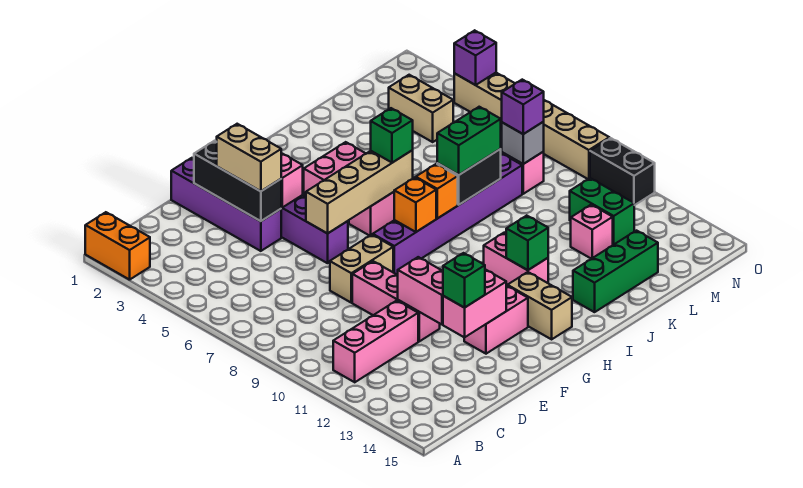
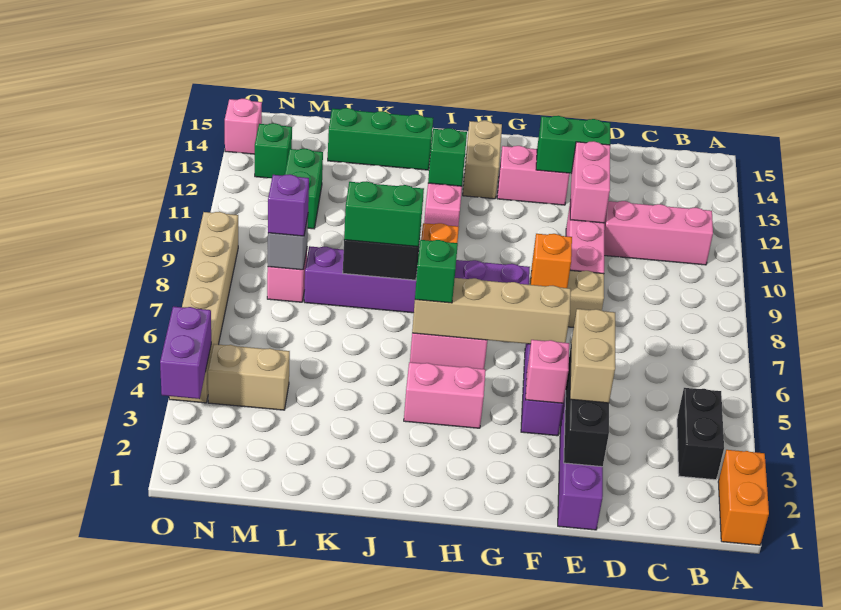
pink brick E13:F13 level 2 -> green brick E13:F13 level 2
green brick E13 level 3 -> green brick N13 level 1
orange brick H8 level 2 -> orange brick F8 level 2
pink brick L12 level 1 -> pink brick O14 level 1
tan brick M3:M4 level 1 -> tan brick M4:N4 level 1
purple brick O4 level 2 -> purple brick O3:O4 level 2
black brick O10:O11 level 1 -> black brick B3:B4 level 1

